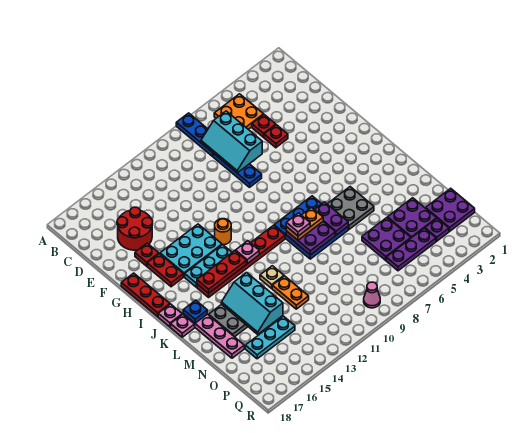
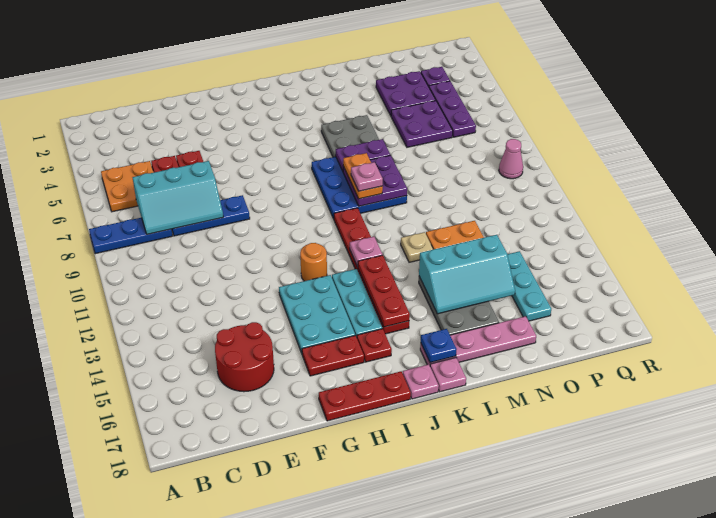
red plate F16 level 1 -> red plate I16 level 1
purple plate O1:P2 level 1 -> none

